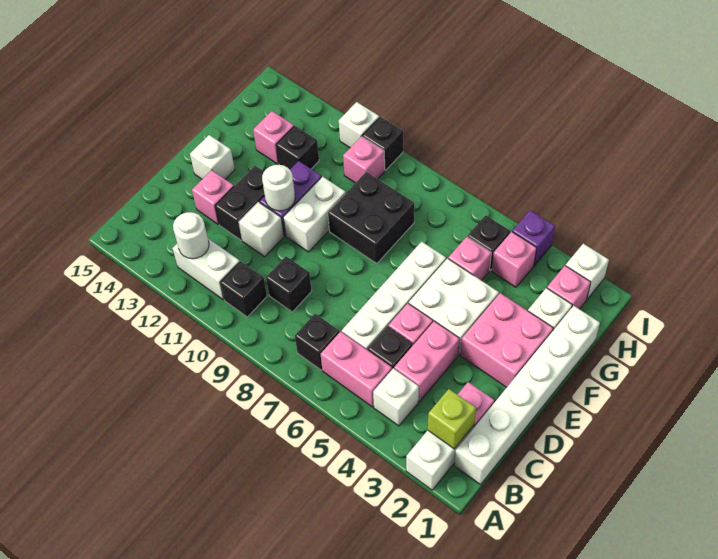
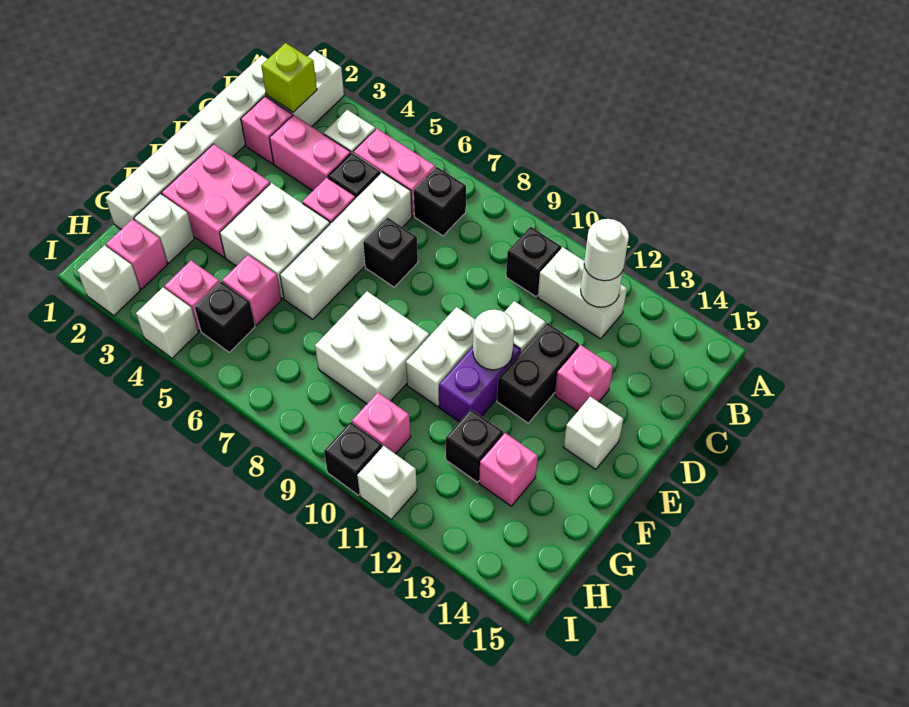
none -> white round brick B12 level 3
pink brick C4:D4 level 1 -> pink brick C3:C4 level 1
black brick C9 level 1 -> black brick D7 level 1
black brick F8:G9 level 1 -> white brick F8:G9 level 1
purple brick I4 level 1 -> white brick I4 level 1

